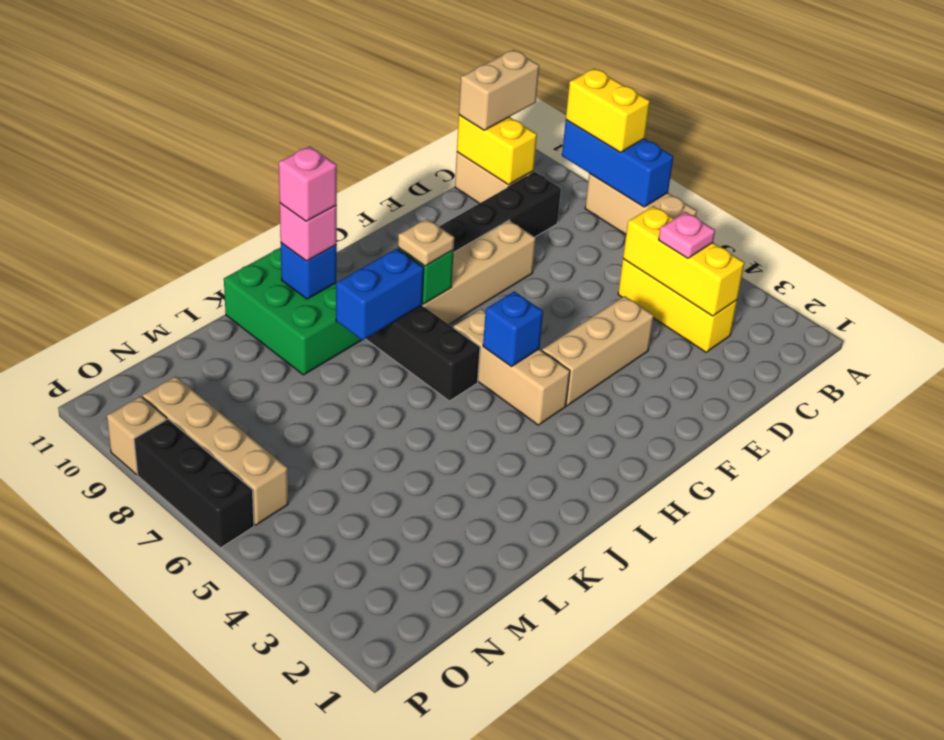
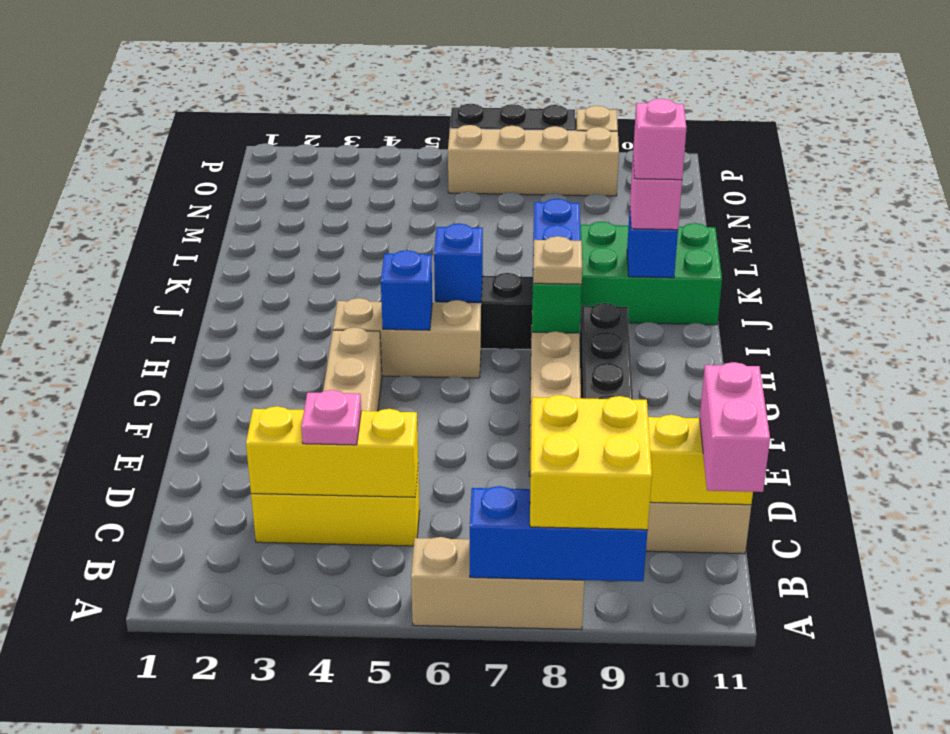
yellow brick A8:A9 level 3 -> yellow brick A8:B9 level 3
tan brick B11:C11 level 3 -> pink brick B11:C11 level 3
none -> blue brick I6 level 2

